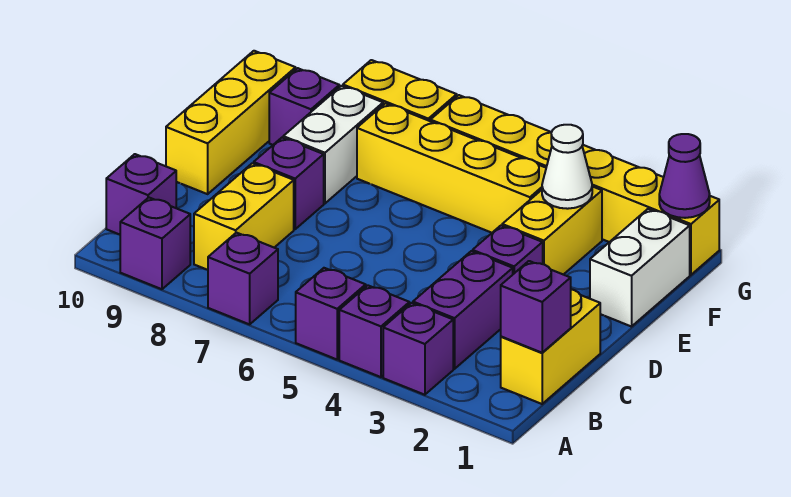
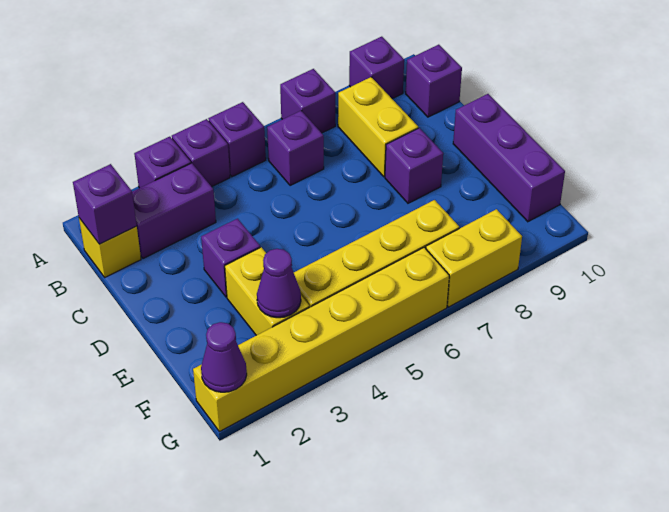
yellow brick B1:C1 level 1 -> yellow brick B1 level 1
purple brick B3:C3 level 1 -> purple brick B2:B3 level 1
yellow brick D10:F10 level 1 -> purple brick D10:F10 level 1
white brick E1:F1 level 1 -> none
white brick E8:F8 level 1 -> none
white cone F3 level 2 -> purple cone F3 level 2
purple brick F9 level 1 -> purple brick B6 level 1

